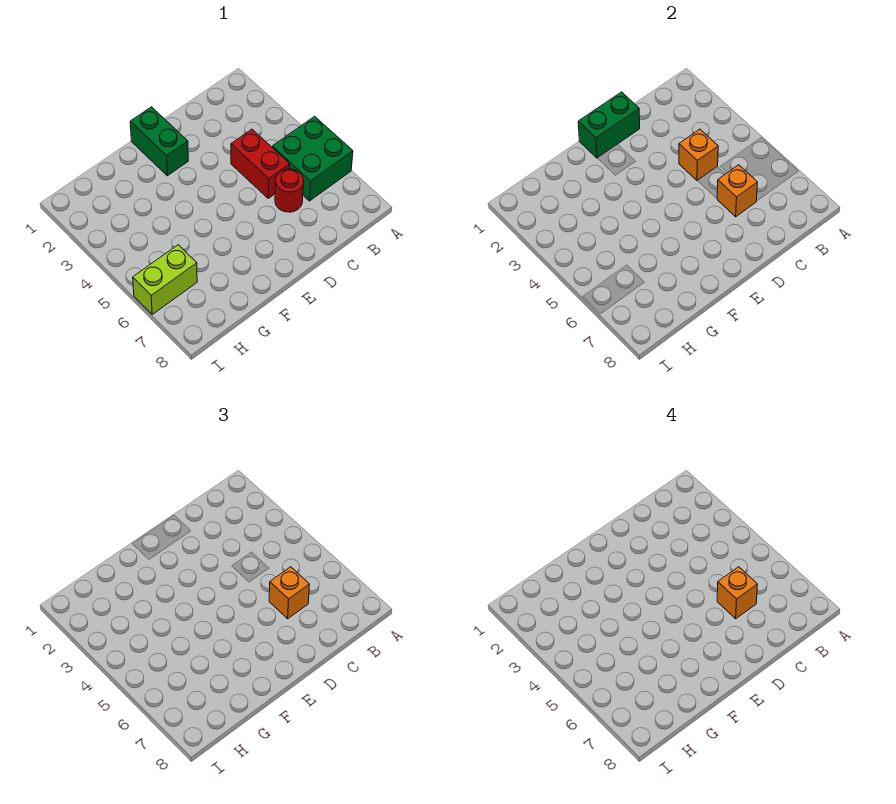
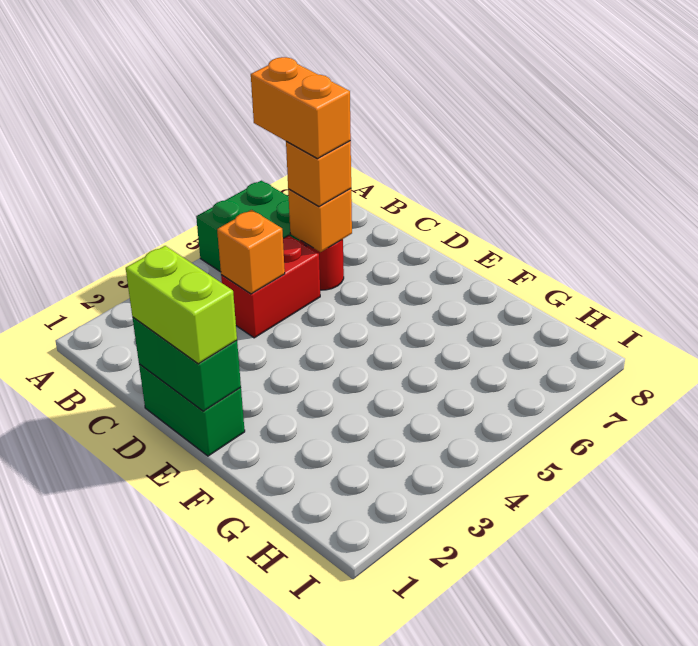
orange brick C6 level 4 -> orange brick B6:C6 level 4
green brick E1:E2 level 1 -> green brick D1:E1 level 1
lime brick H6:I6 level 1 -> lime brick D1:E1 level 3

